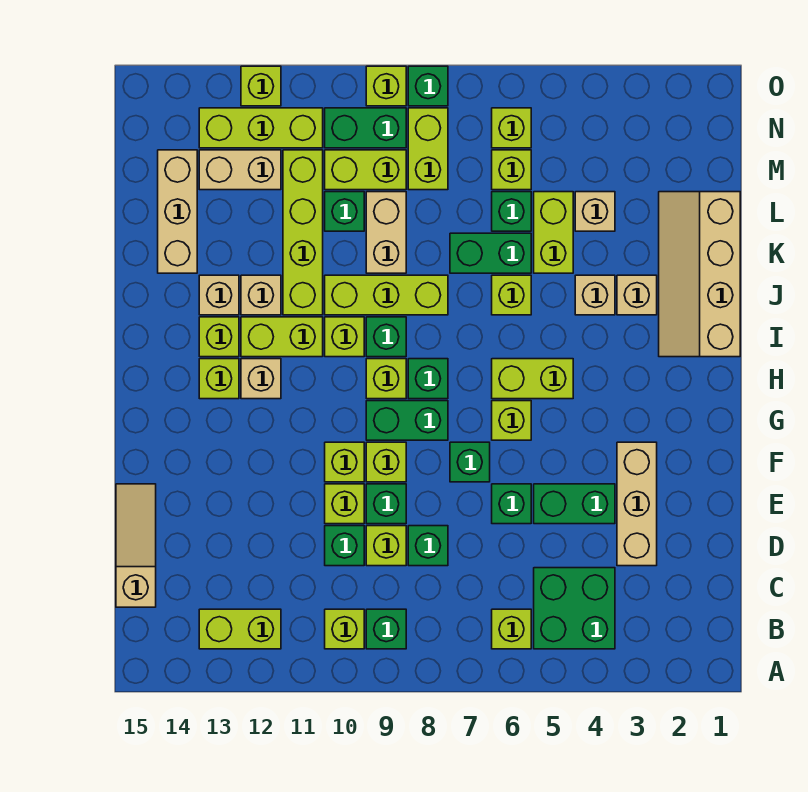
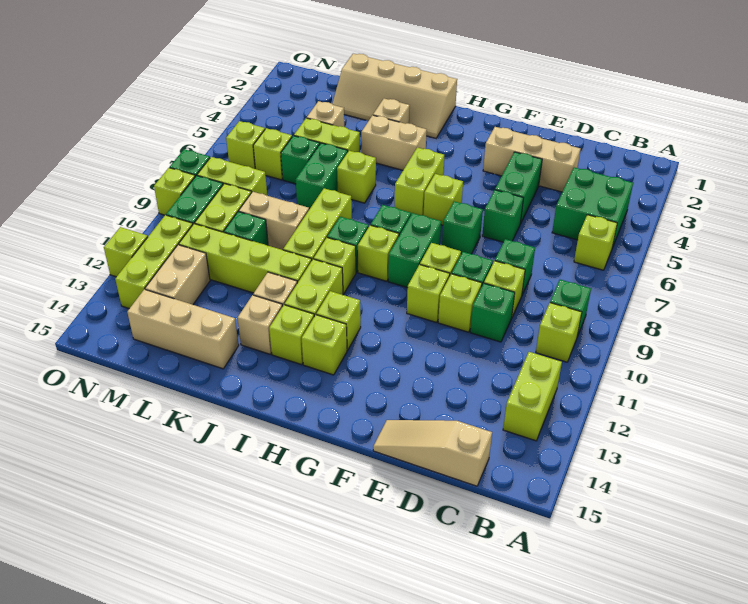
tan brick H12 level 1 -> lime brick H12 level 1
tan brick J4 level 1 -> tan brick I4:J4 level 1

